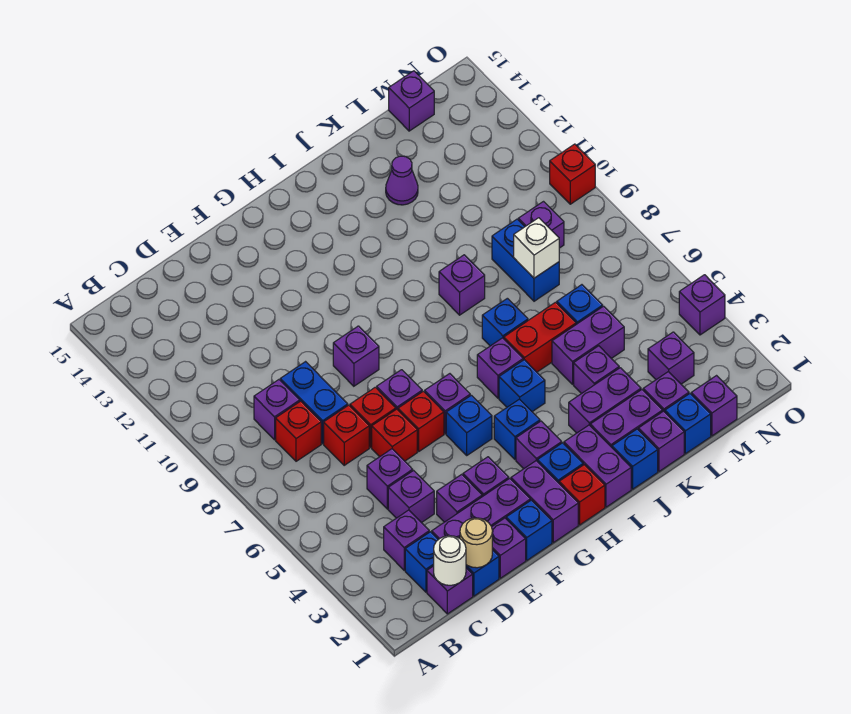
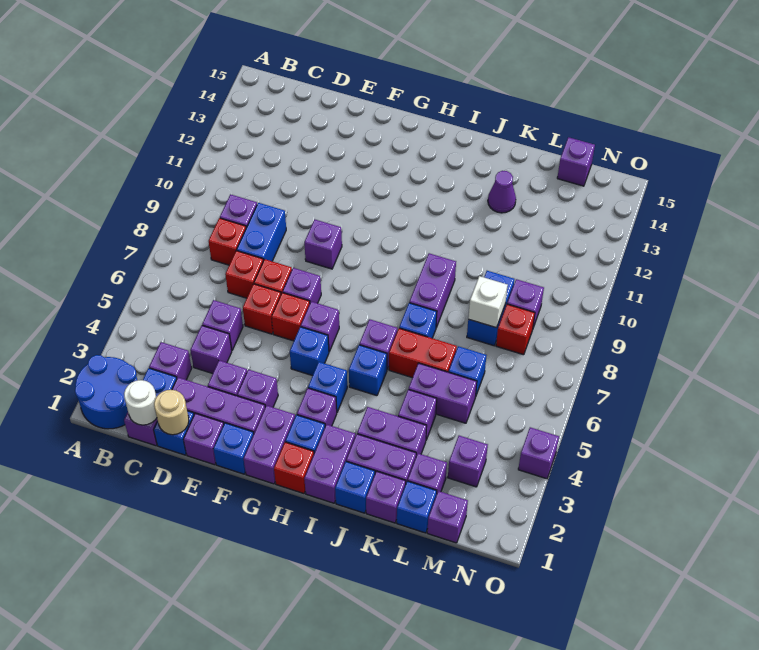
none -> blue round brick A1:B2 level 1
purple brick J9 level 1 -> purple brick J8:J9 level 1
red brick O10 level 1 -> red brick M8 level 1

